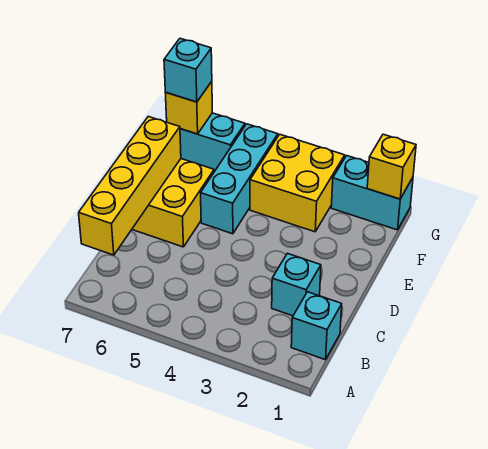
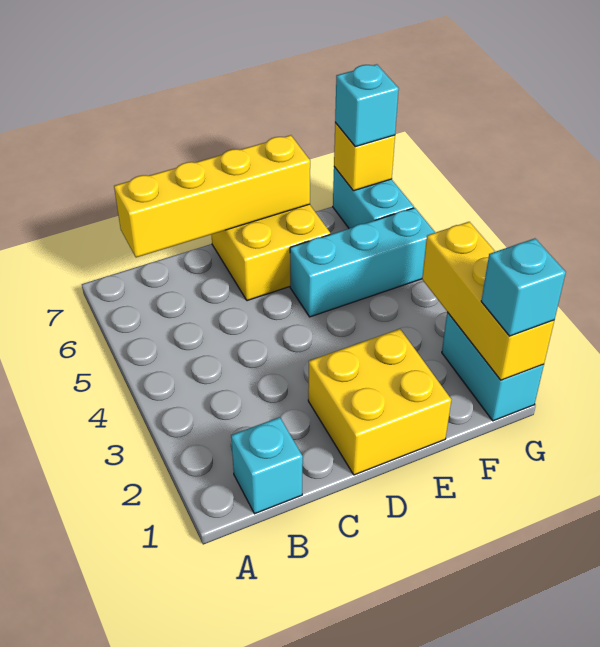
cyan brick C2 level 1 -> cyan brick G1 level 3
yellow brick F3:G4 level 1 -> yellow brick D1:E2 level 1
yellow brick G1 level 2 -> yellow brick G1:G3 level 2

